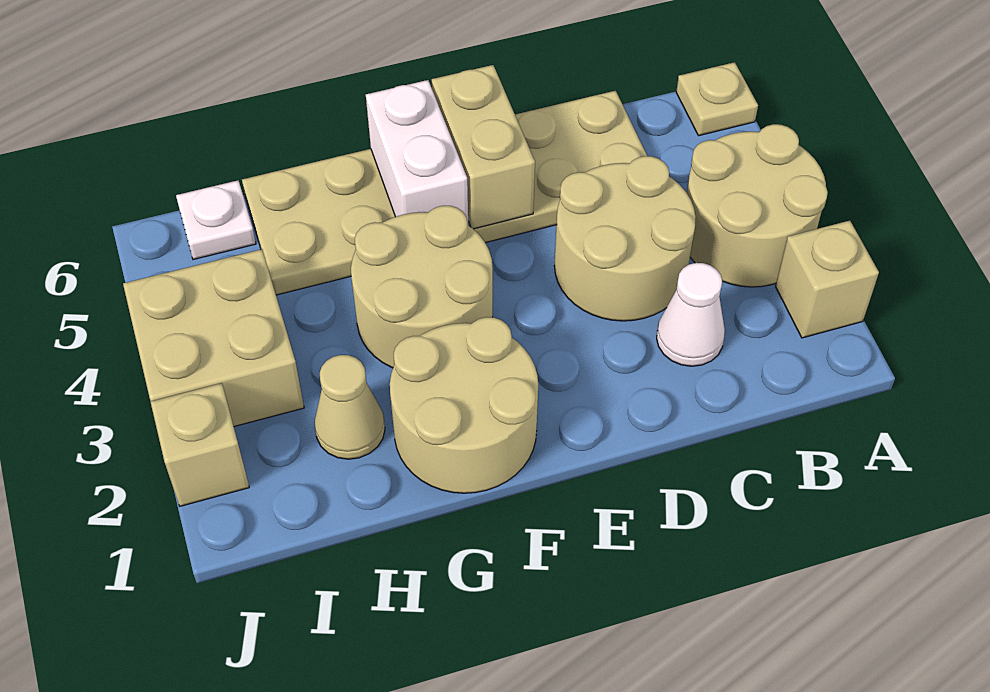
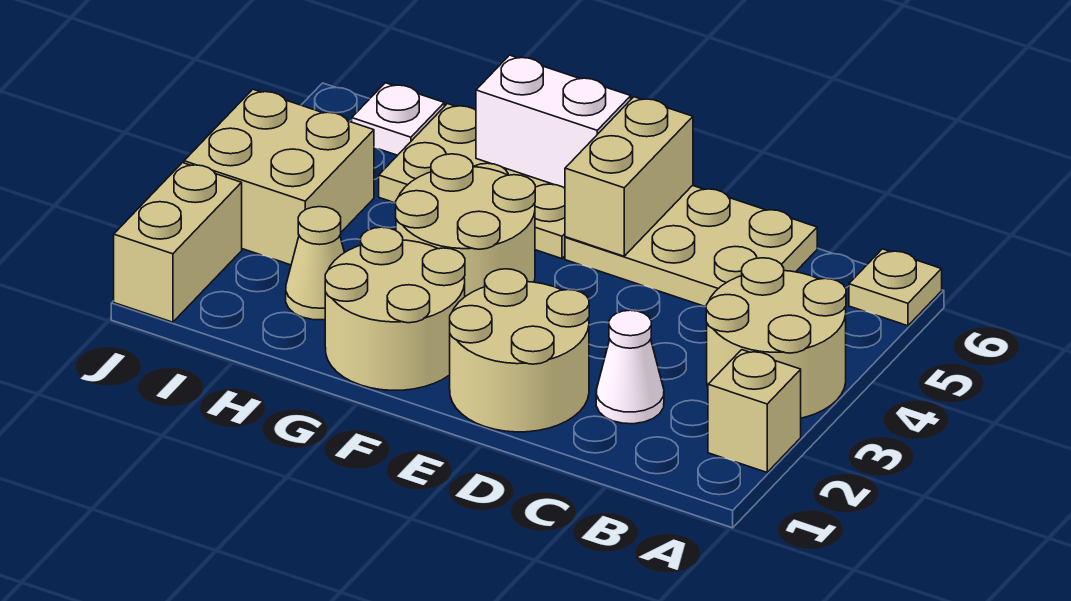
tan round brick C3:D4 level 1 -> tan round brick D1:E2 level 1
white brick F5:F6 level 2 -> white brick F6:G6 level 2
tan brick J2 level 1 -> tan brick J1:J2 level 1

